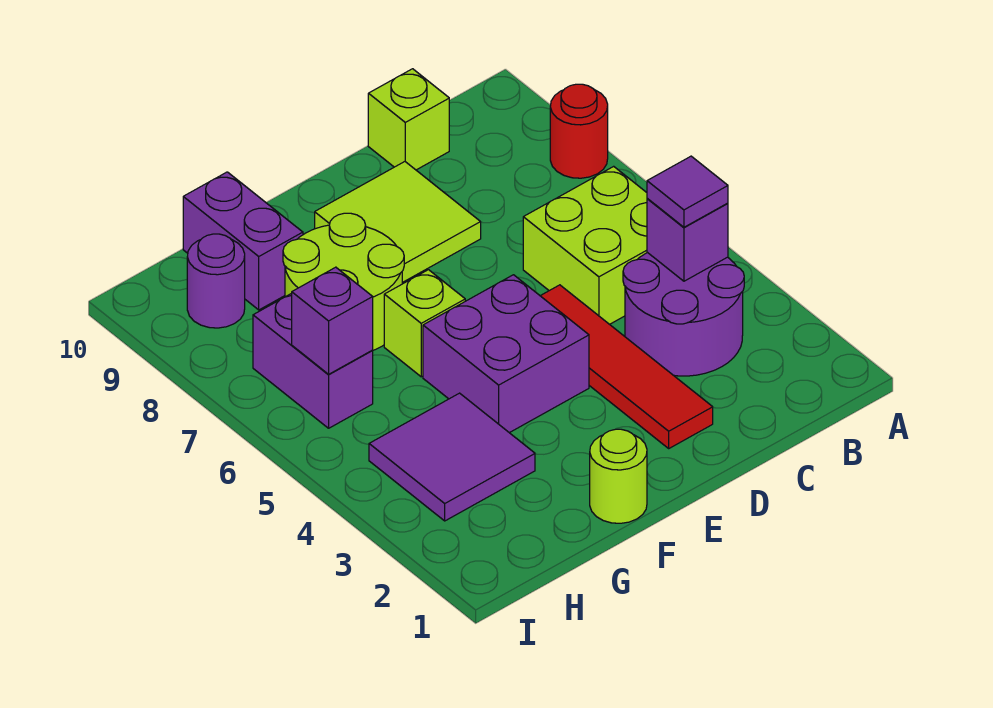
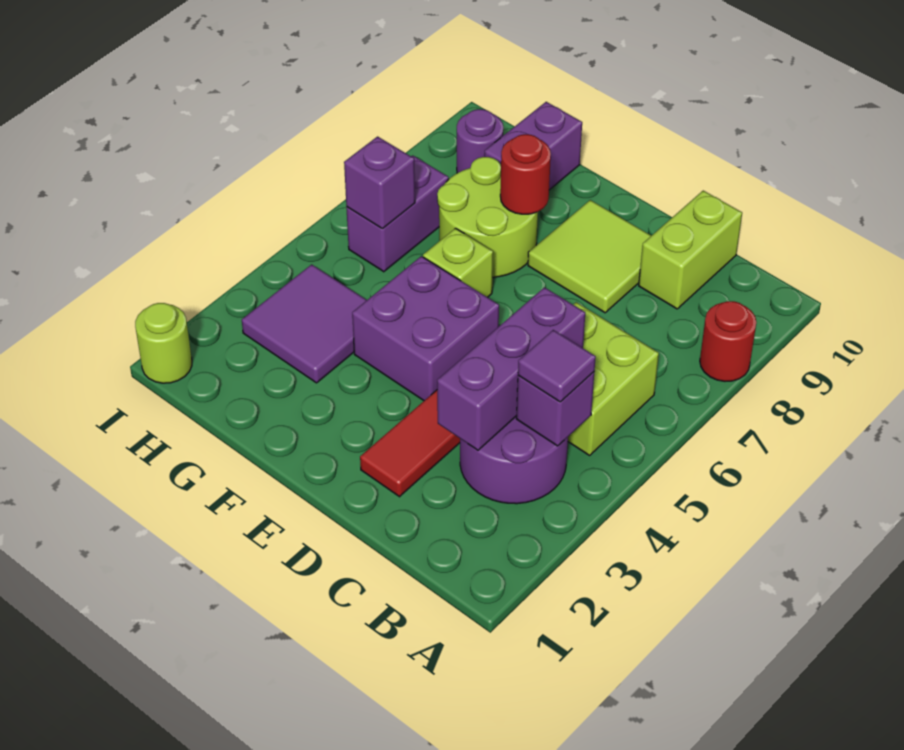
none -> purple brick C3:C5 level 2
lime brick C10 level 1 -> lime brick C9:C10 level 1
lime round brick F1 level 1 -> lime round brick I1 level 1
none -> red round brick F8 level 2

